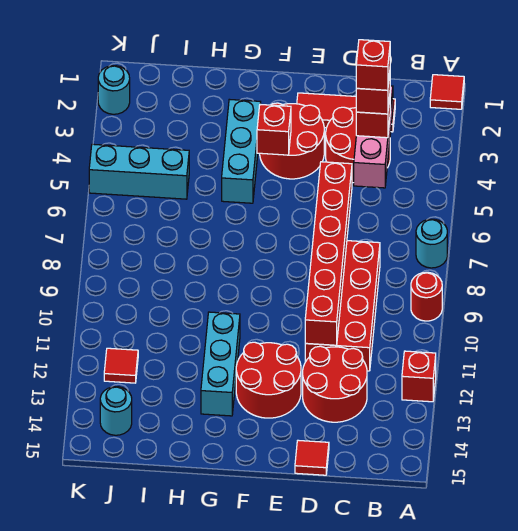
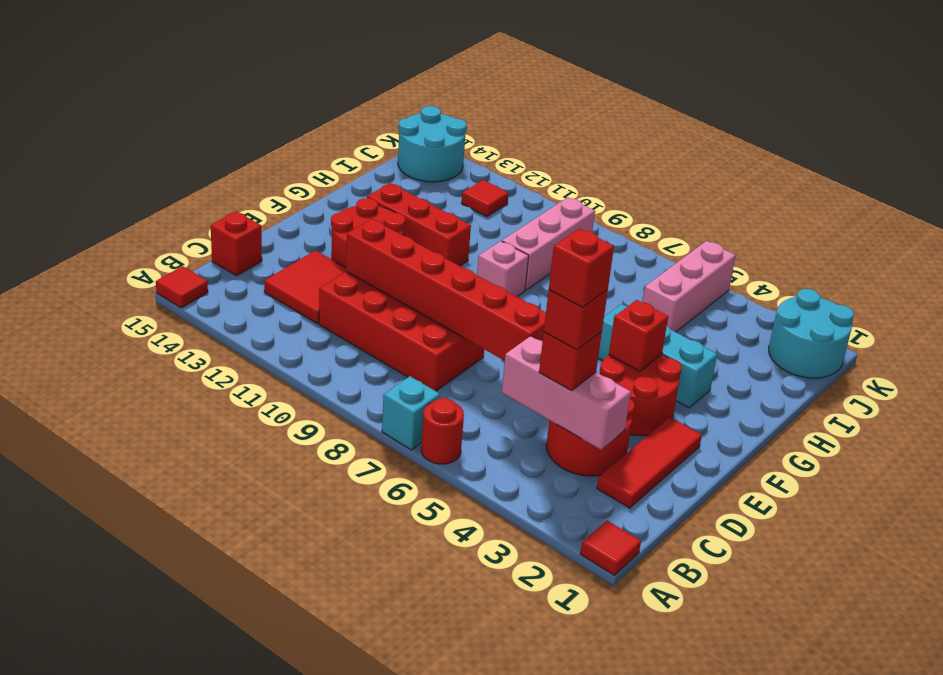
cyan round brick A7 level 1 -> cyan brick A7 level 1
red round brick A9 level 1 -> red round brick A6 level 1
red brick A12 level 1 -> red brick C15 level 1
red round brick C12:D13 level 1 -> red tile C12:D13 level 1
red tile D15 level 1 -> red tile A15 level 1
none -> pink brick G9 level 1
cyan brick G11:G13 level 1 -> red brick G11:G13 level 1
none -> pink brick H9:J9 level 1
cyan brick I5:K5 level 1 -> pink brick I5:K5 level 1
cyan round brick J14 level 1 -> cyan round brick J14:K15 level 1
cyan round brick K2 level 1 -> cyan round brick J1:K2 level 1

